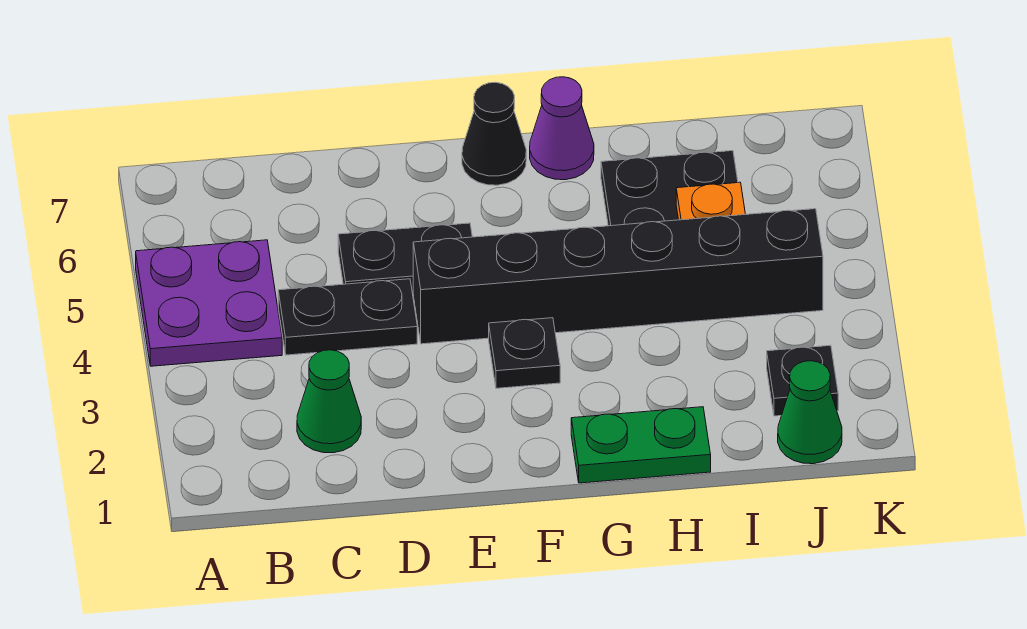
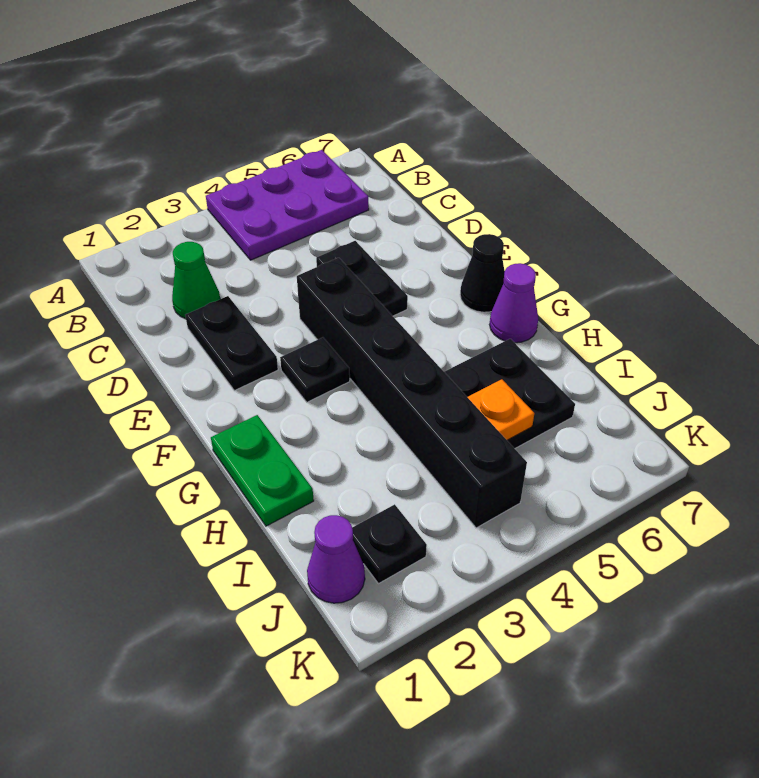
purple plate A4:B5 level 1 -> purple plate A4:B6 level 1
black plate C4:D4 level 1 -> black plate D2:E2 level 1
green cone J1 level 1 -> purple cone J1 level 1

